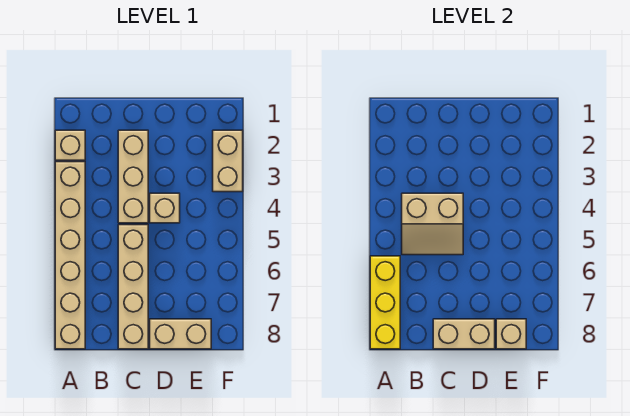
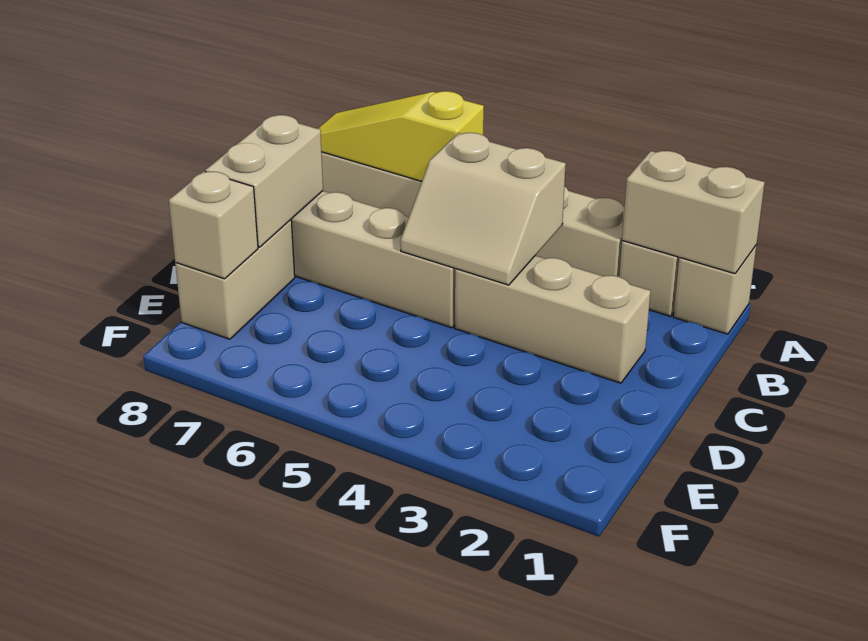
yellow brick A6:A8 level 2 -> yellow slope A6:A8 level 2 top 6
tan slope B4:C5 level 2 top 4 -> tan slope B4:C5 level 2 top B
tan brick D4 level 1 -> tan brick A1 level 1
tan brick F2:F3 level 1 -> tan brick A1:A2 level 2

